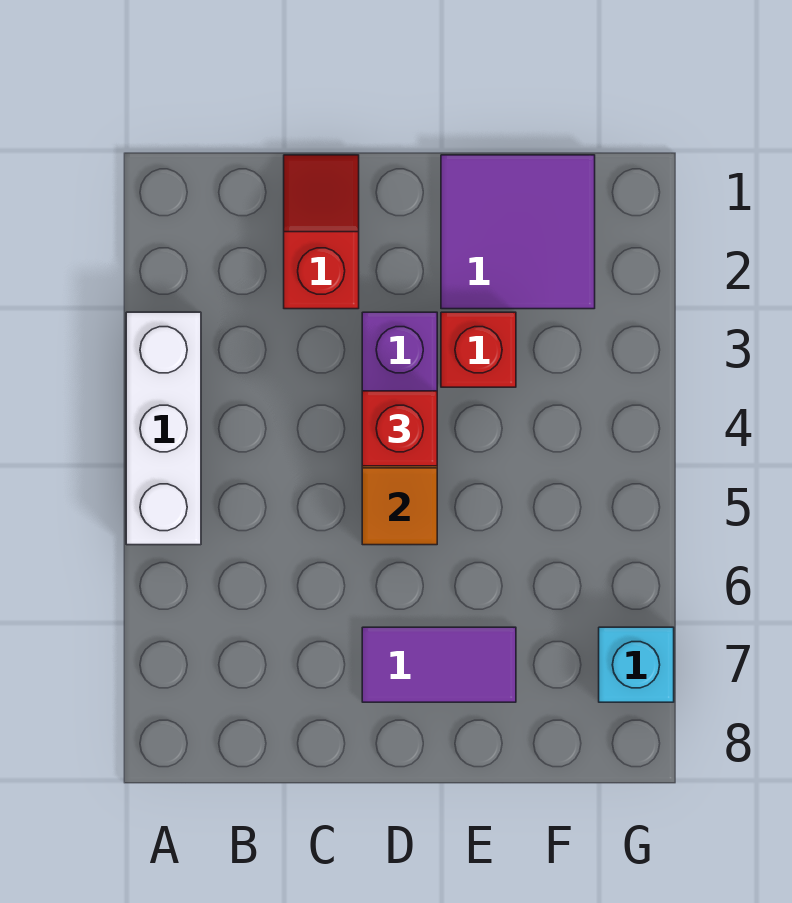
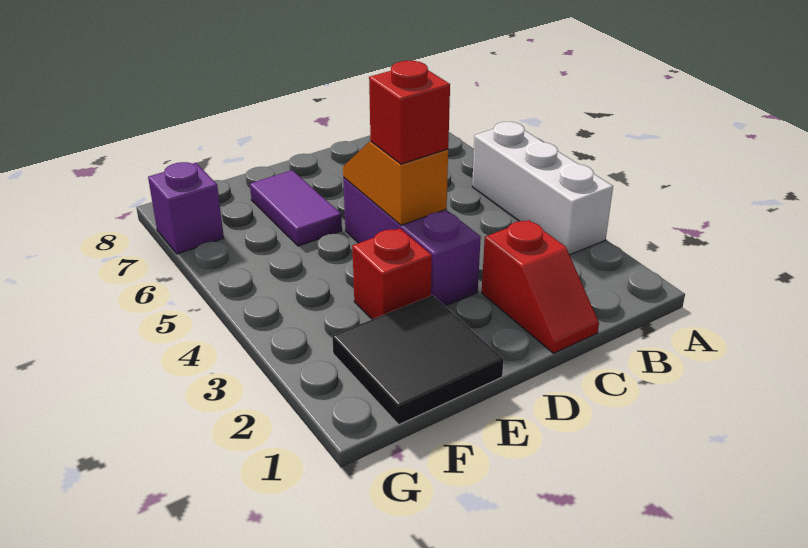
purple tile D7:E7 level 1 -> purple tile E6:E7 level 1
purple tile E1:F2 level 1 -> black tile E1:F2 level 1
cyan brick G7 level 1 -> purple brick G7 level 1

